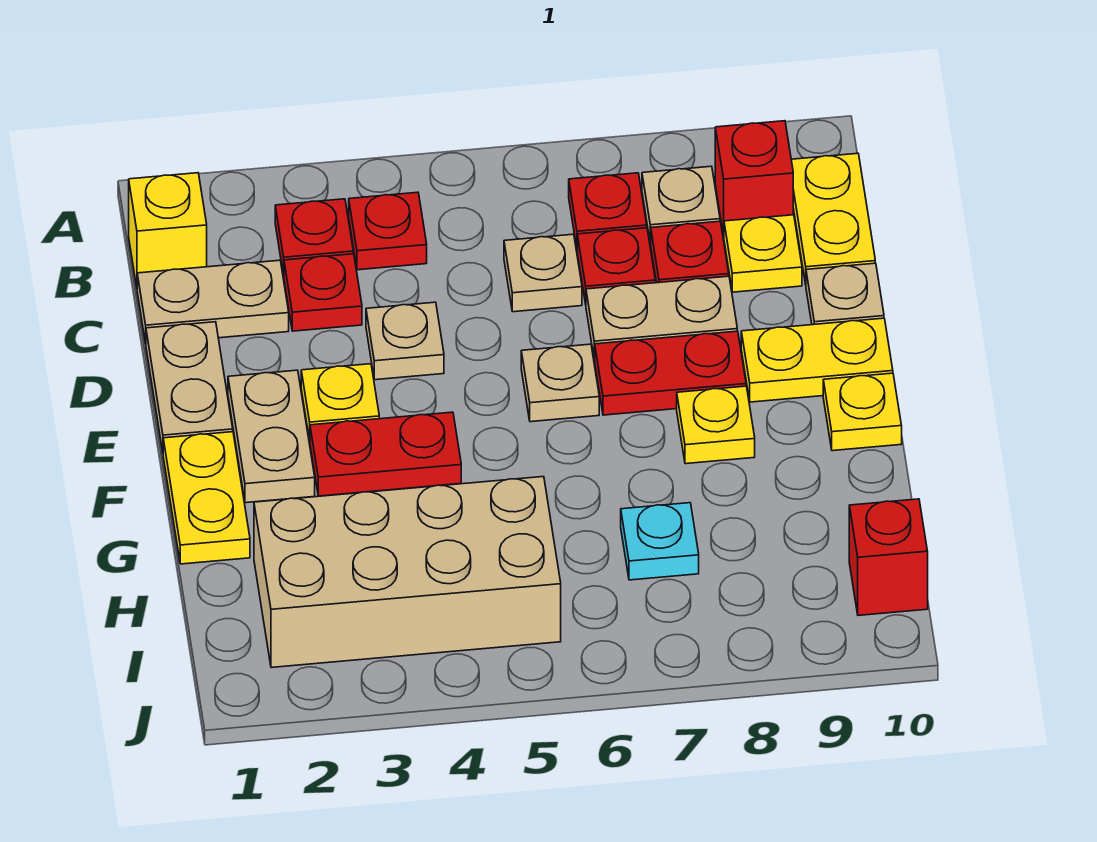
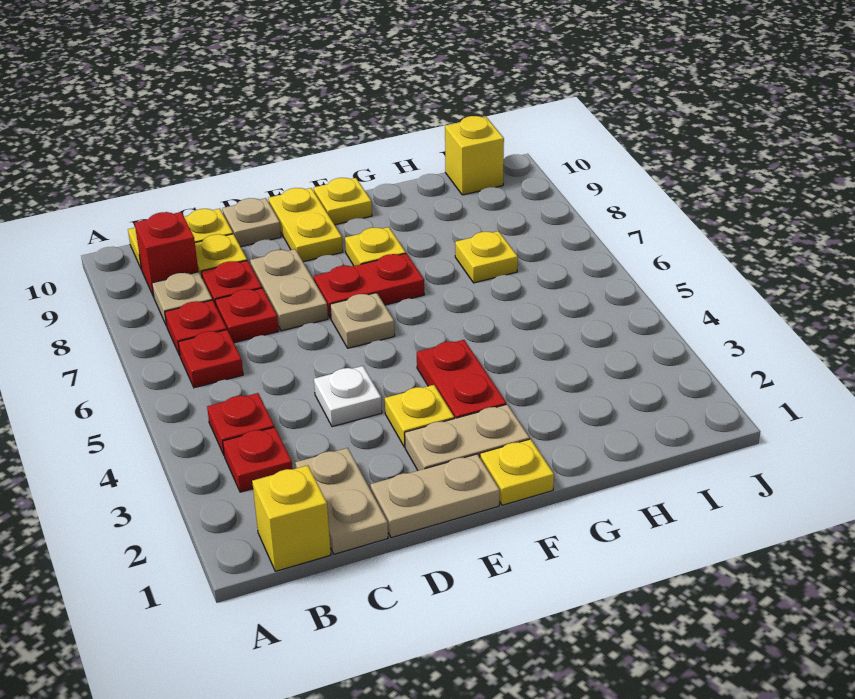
red plate C3 level 1 -> red plate B6 level 1
tan plate C6 level 1 -> none
tan plate D4 level 1 -> white plate D4 level 1
red plate E7:E8 level 1 -> red plate E7:F7 level 1
yellow plate F1:G1 level 1 -> yellow plate F1 level 1
tan brick H2:I5 level 1 -> none
cyan plate H7 level 1 -> yellow plate H7 level 1
red brick I10 level 1 -> yellow brick I10 level 1

